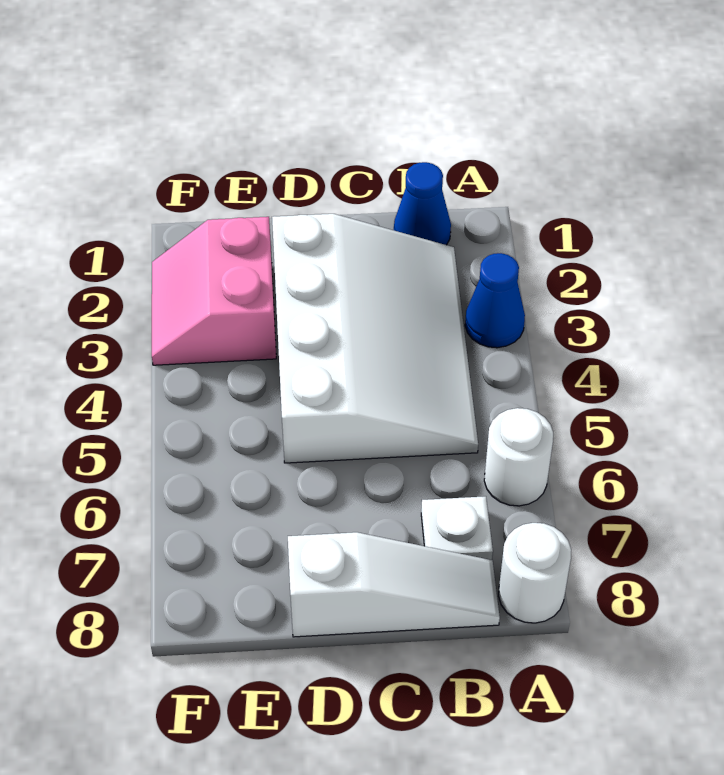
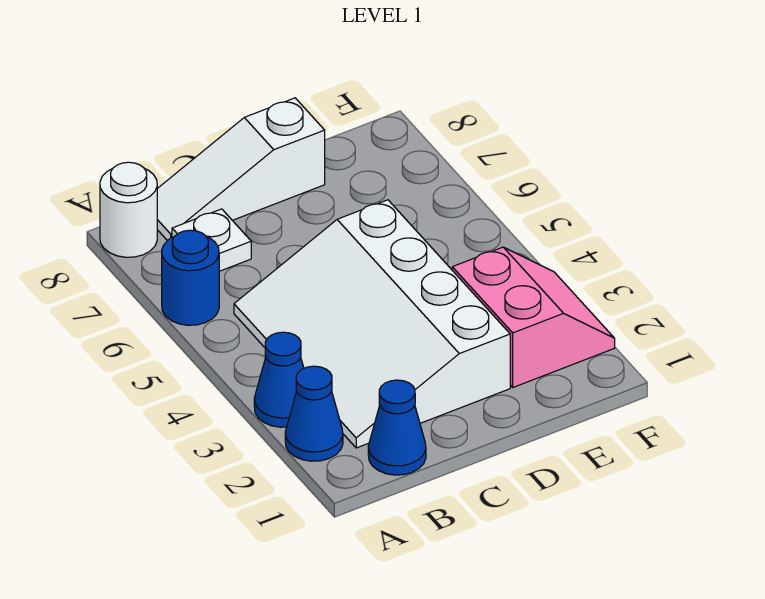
none -> blue cone A2 level 1
white round brick A6 level 1 -> blue round brick A6 level 1

